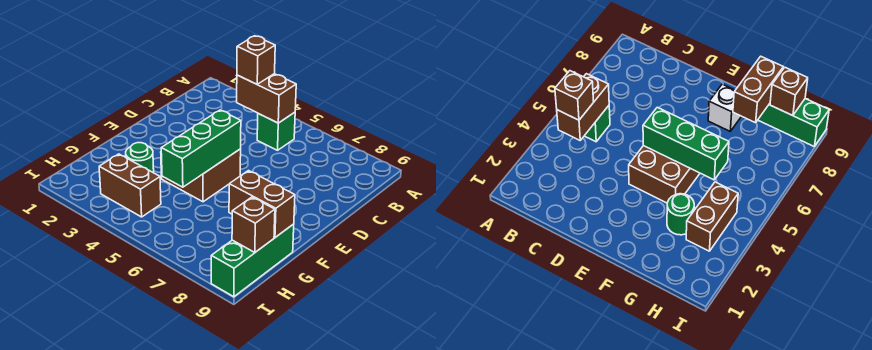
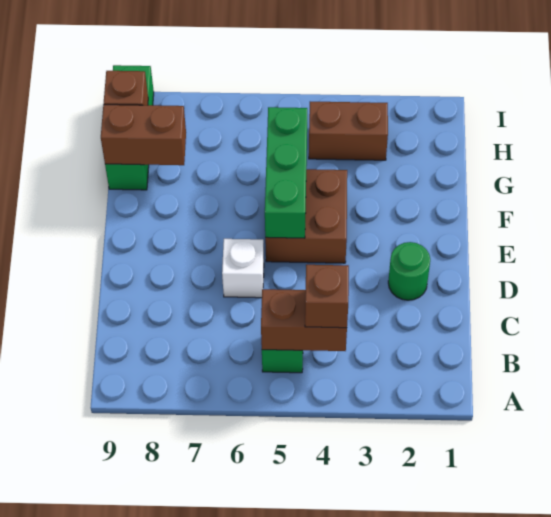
white brick F8 level 1 -> white brick D6 level 1
green round brick G3 level 1 -> green round brick D2 level 1

